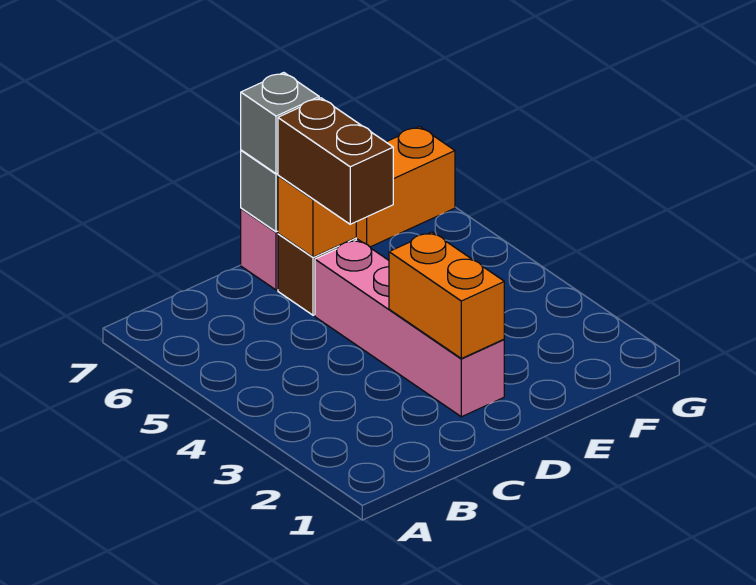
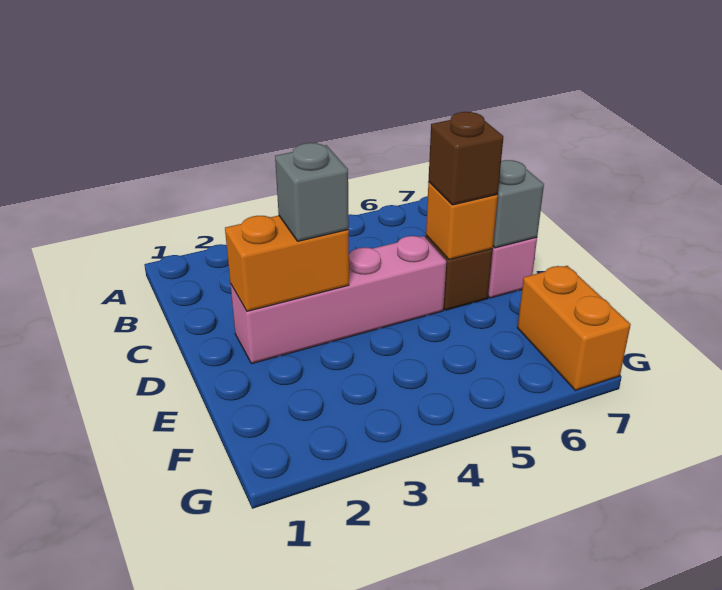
brown brick D5:D6 level 3 -> brown brick D6 level 3
grey brick D7 level 3 -> grey brick D3 level 3

